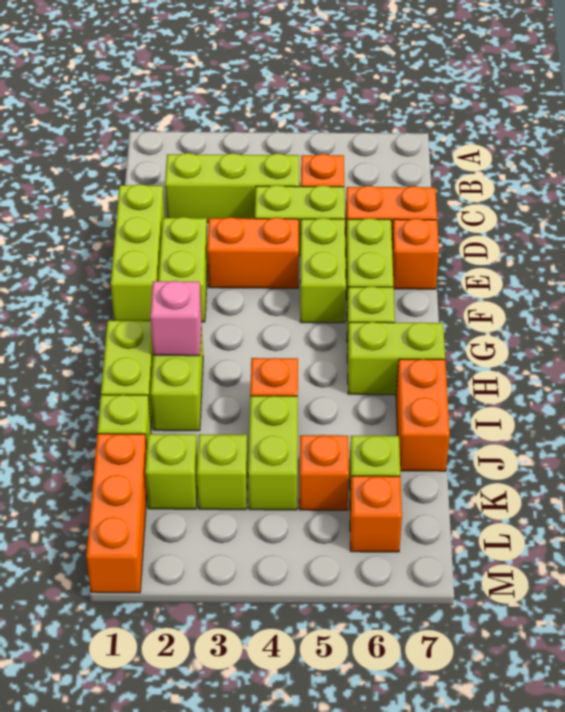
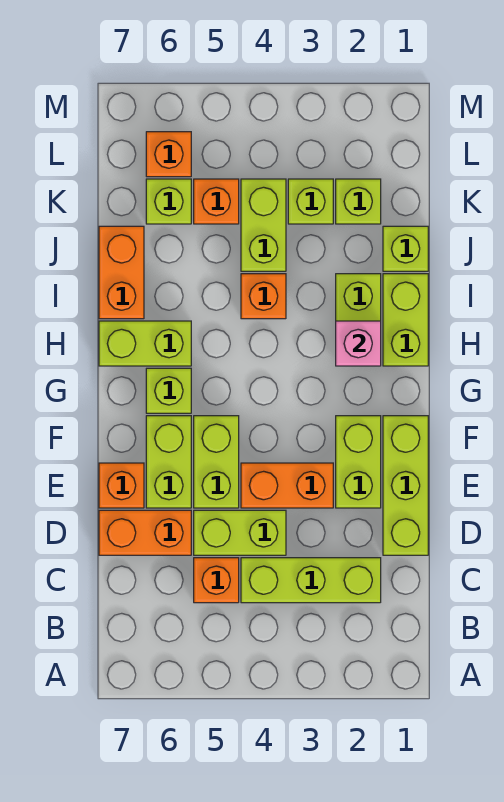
orange brick K1:M1 level 1 -> none

